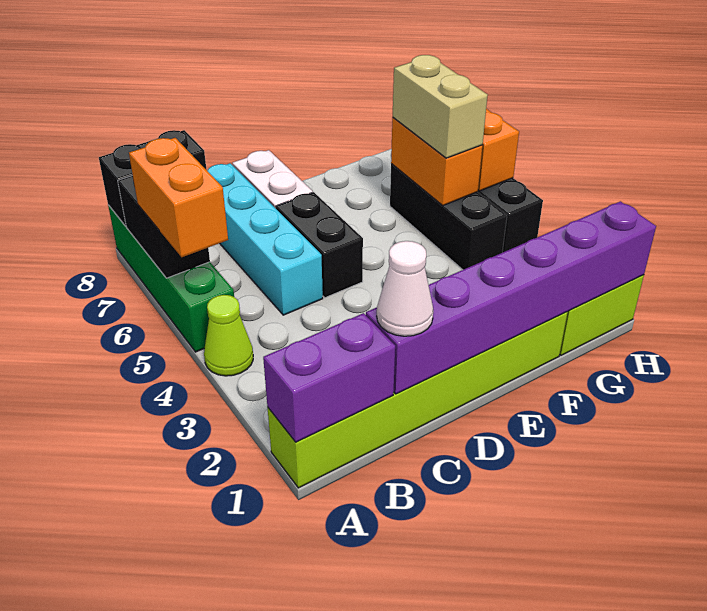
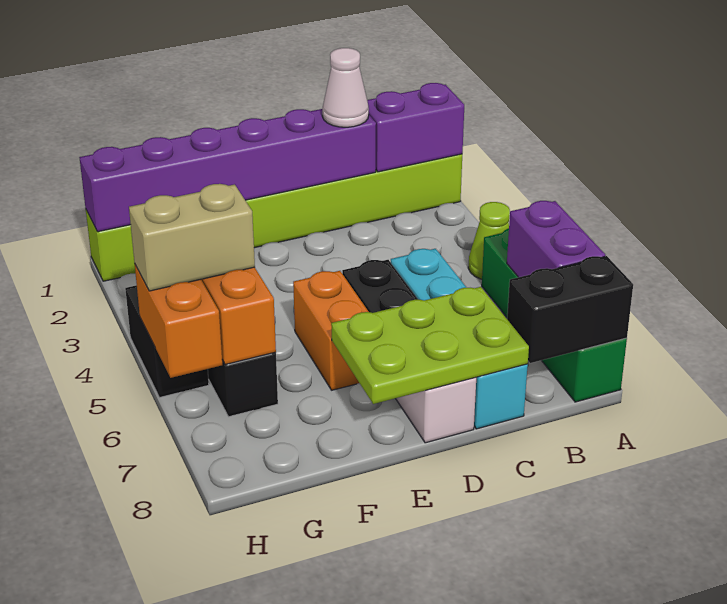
orange brick A5:A6 level 3 -> orange brick E5:E6 level 1
black brick A6:A7 level 2 -> purple brick A6:A7 level 2
none -> lime plate C7:E8 level 2
tan brick G5:G6 level 3 -> tan brick G5:H5 level 3

